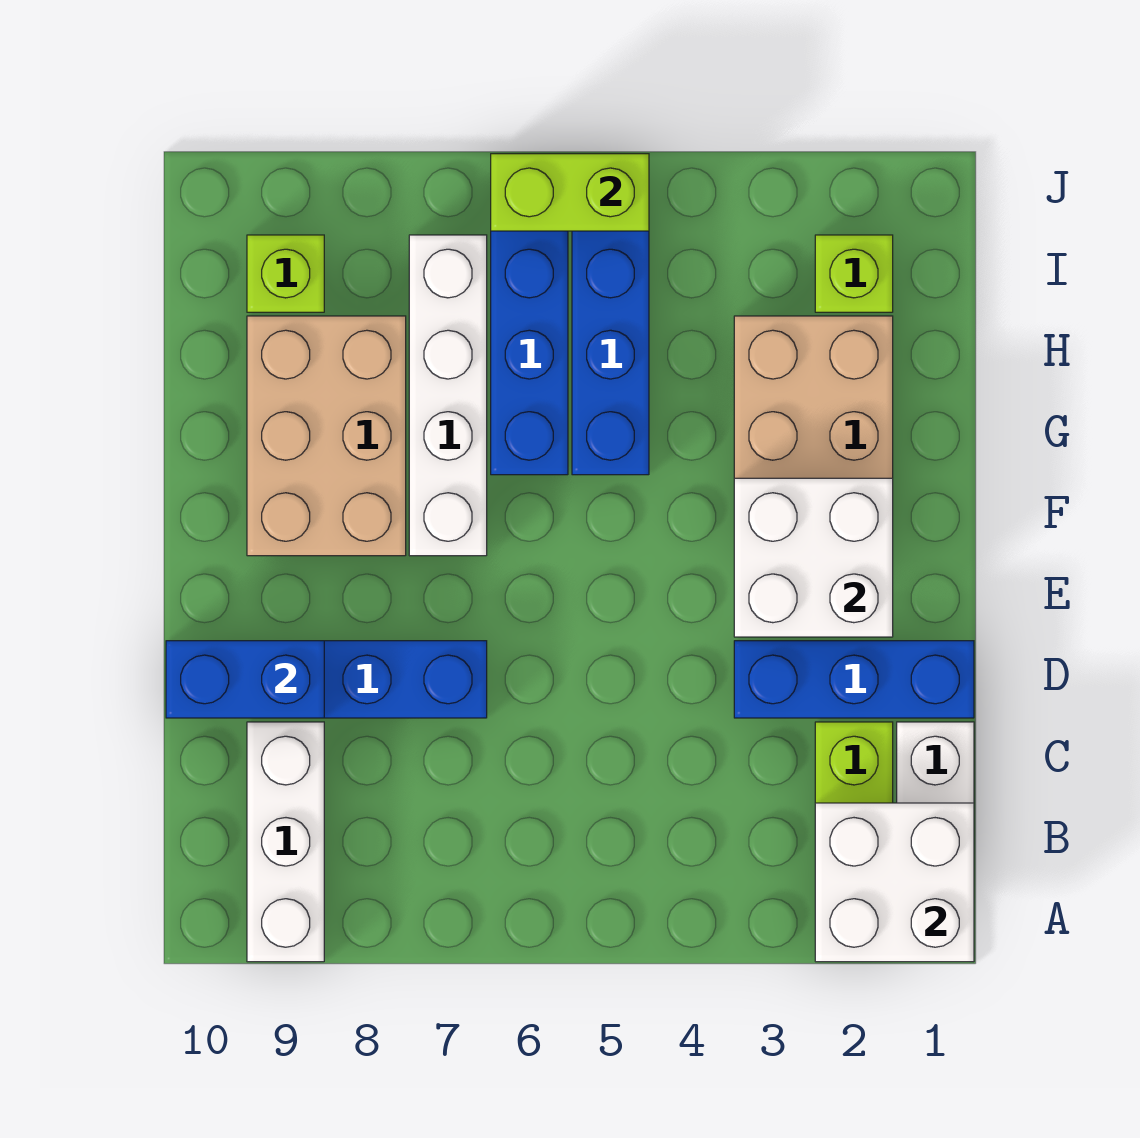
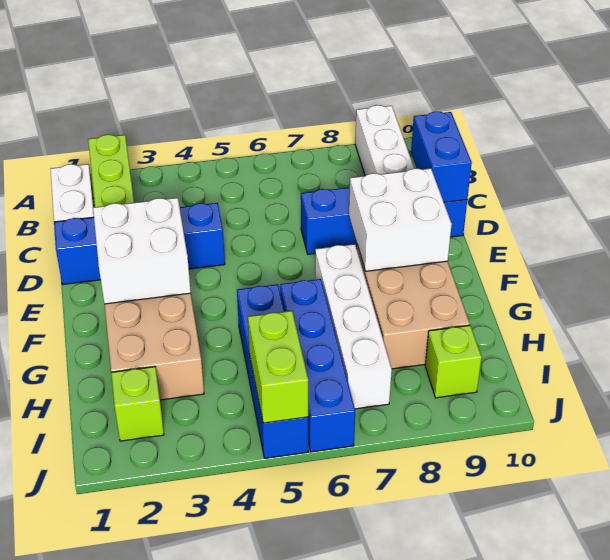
white brick A1:B2 level 2 -> white brick E8:F9 level 2
blue brick D1:D3 level 1 -> blue brick D1:D4 level 1
blue brick D9:D10 level 2 -> blue brick C10:D10 level 2
lime brick J5:J6 level 2 -> lime brick I5:J5 level 2

